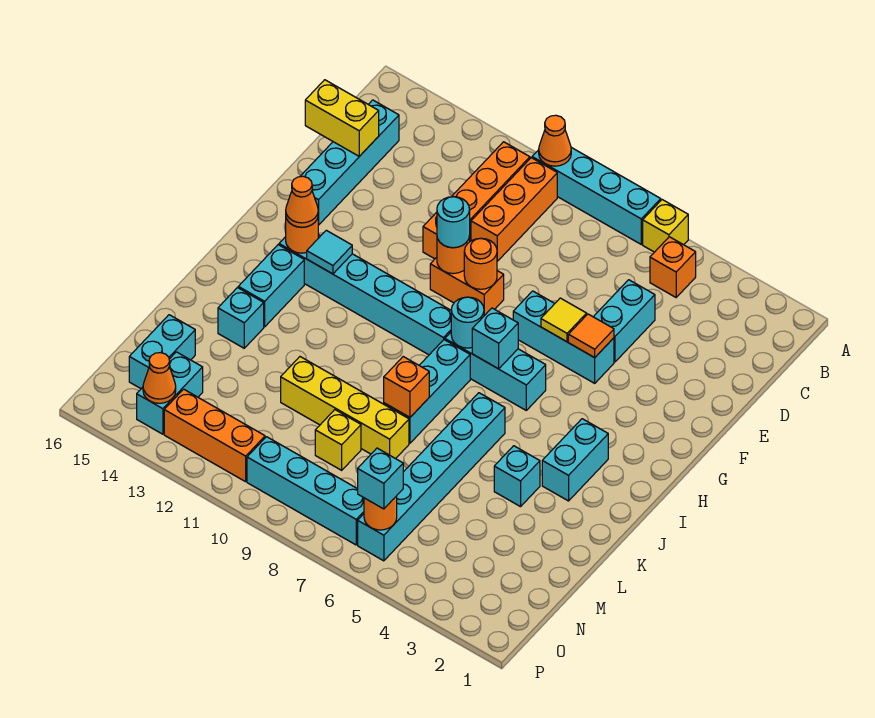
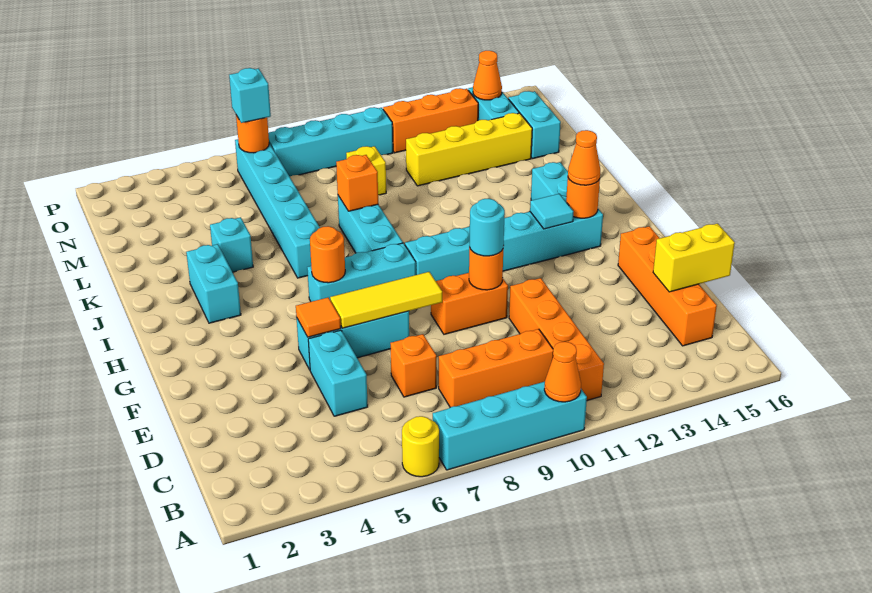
yellow brick A6 level 1 -> yellow round brick A6 level 1
orange brick B5 level 1 -> orange brick D7 level 1
orange brick B10:D10 level 1 -> orange brick C8:C10 level 1
cyan brick C15:F15 level 1 -> orange brick C15:F15 level 1
yellow tile F6 level 2 -> yellow tile F6:F8 level 2
orange round brick F9 level 2 -> orange round brick H6 level 2
cyan brick H7 level 2 -> none
cyan round brick H8 level 2 -> none
cyan brick K14 level 1 -> none
yellow brick L8:L11 level 1 -> yellow brick M11:M14 level 1

